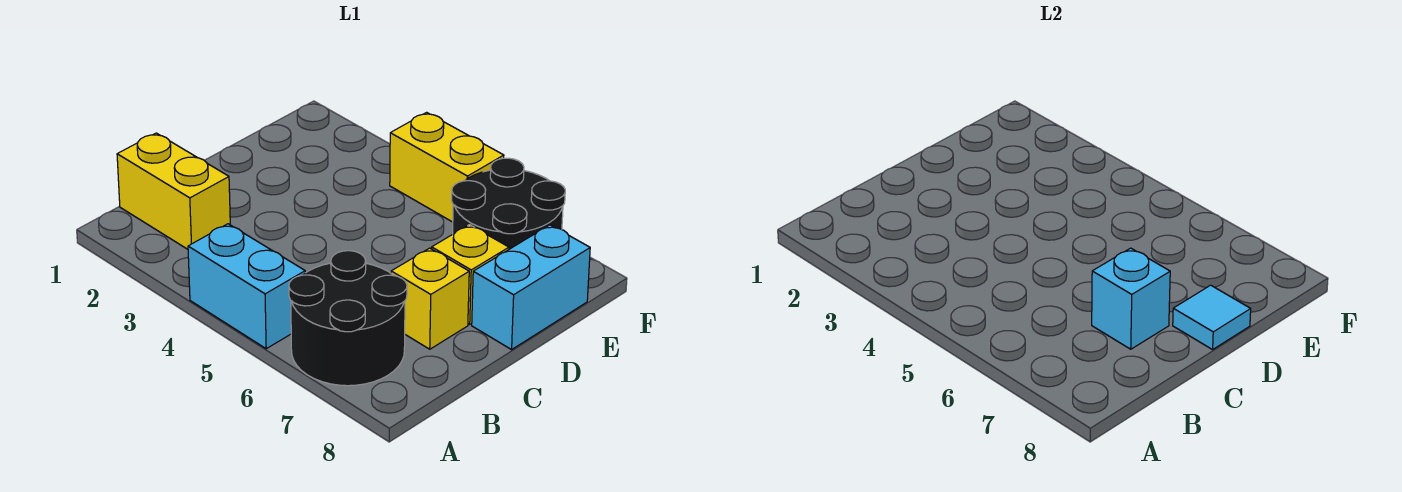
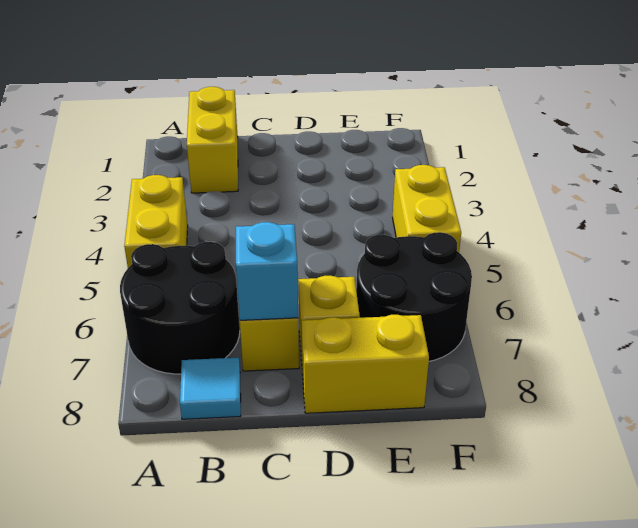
cyan brick A4:A5 level 1 -> yellow brick A4:A5 level 1
cyan brick D8:E8 level 1 -> yellow brick D8:E8 level 1
cyan tile D8 level 2 -> cyan tile B8 level 1

